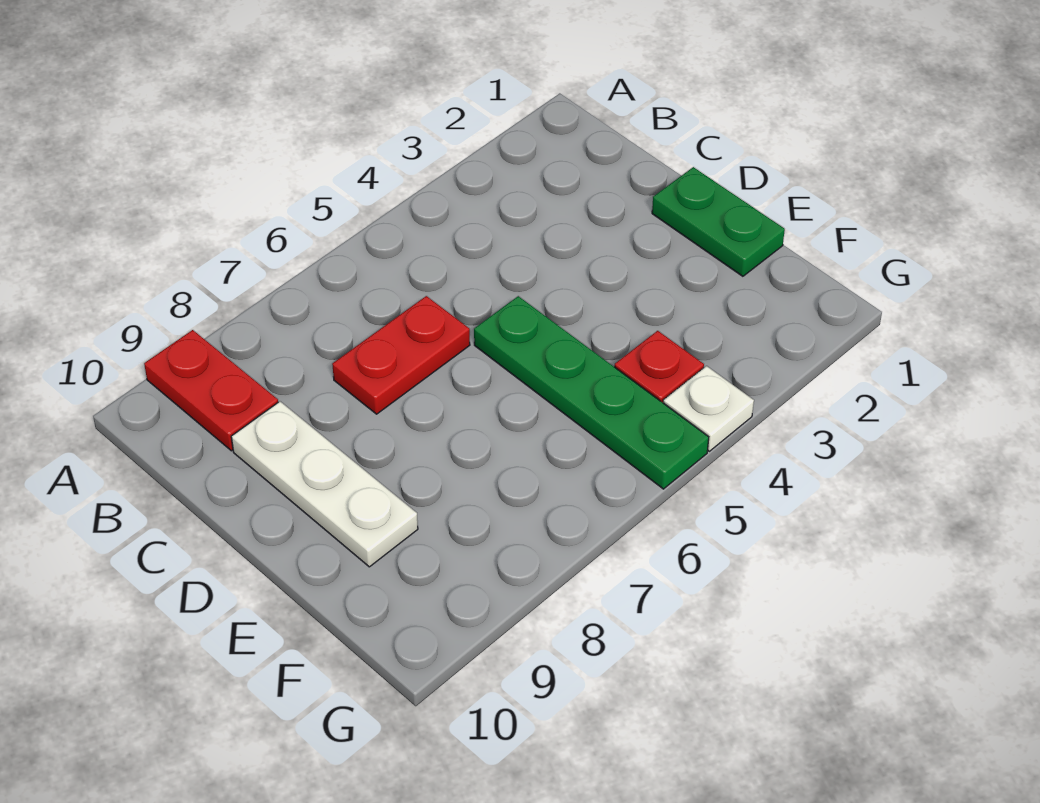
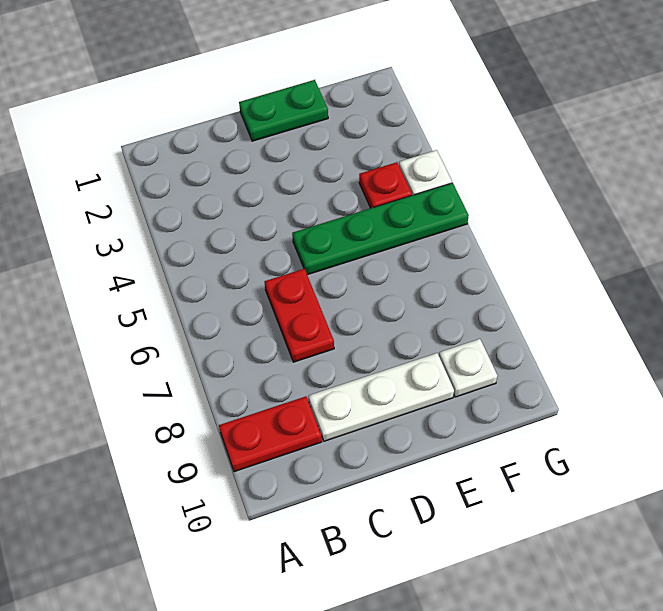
none -> white plate F9 level 1

